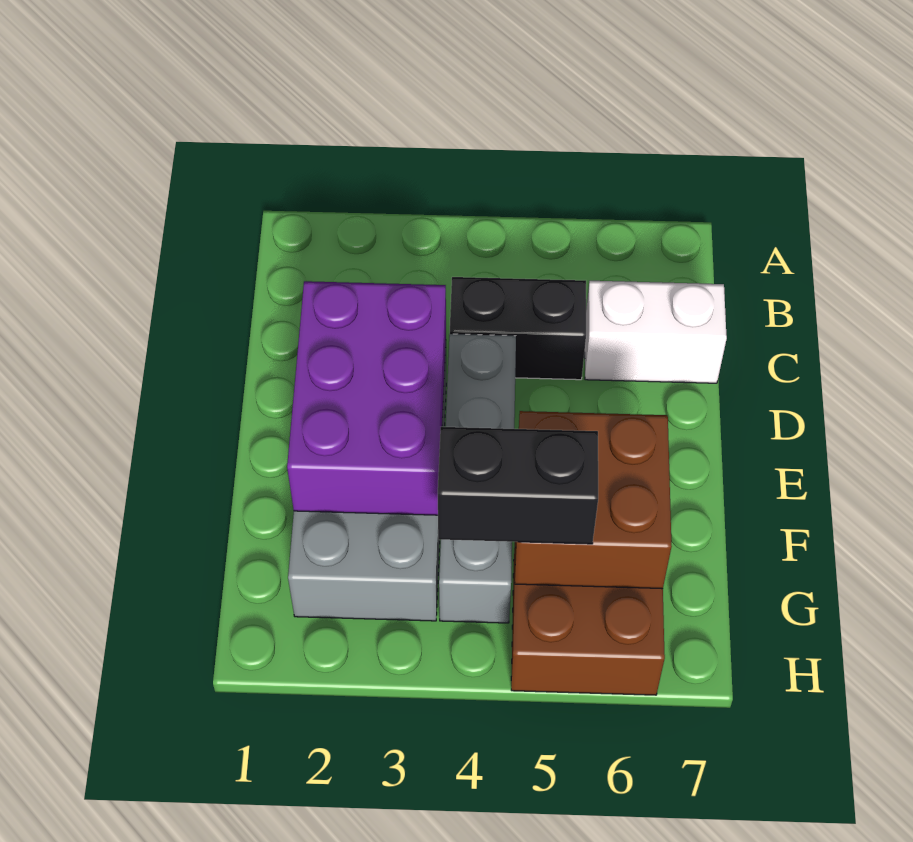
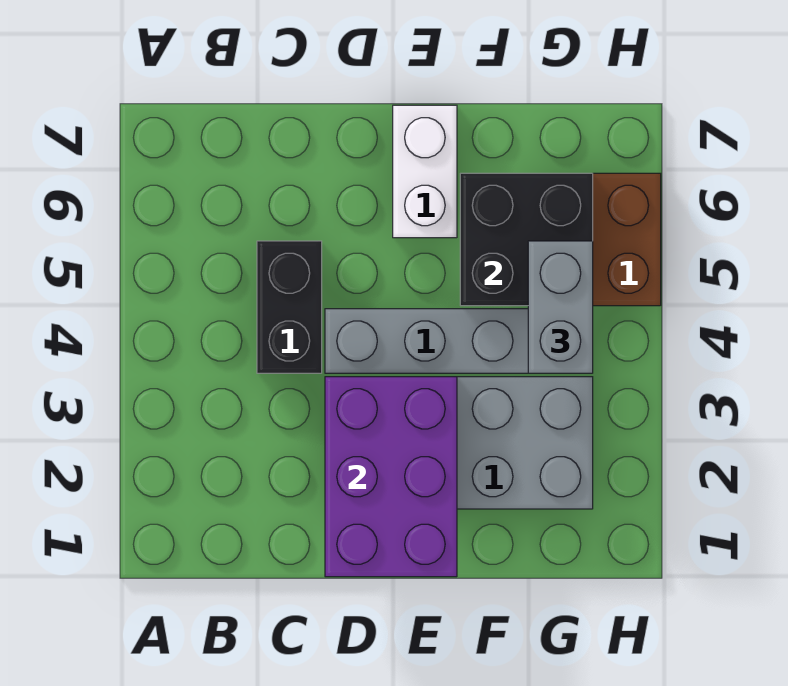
white brick C6:C7 level 1 -> white brick E6:E7 level 1
purple brick D2:F3 level 2 -> purple brick D1:E3 level 2
brown brick F5:G6 level 2 -> black brick F5:G6 level 2
black brick G4:G5 level 3 -> grey brick G4:G5 level 3

